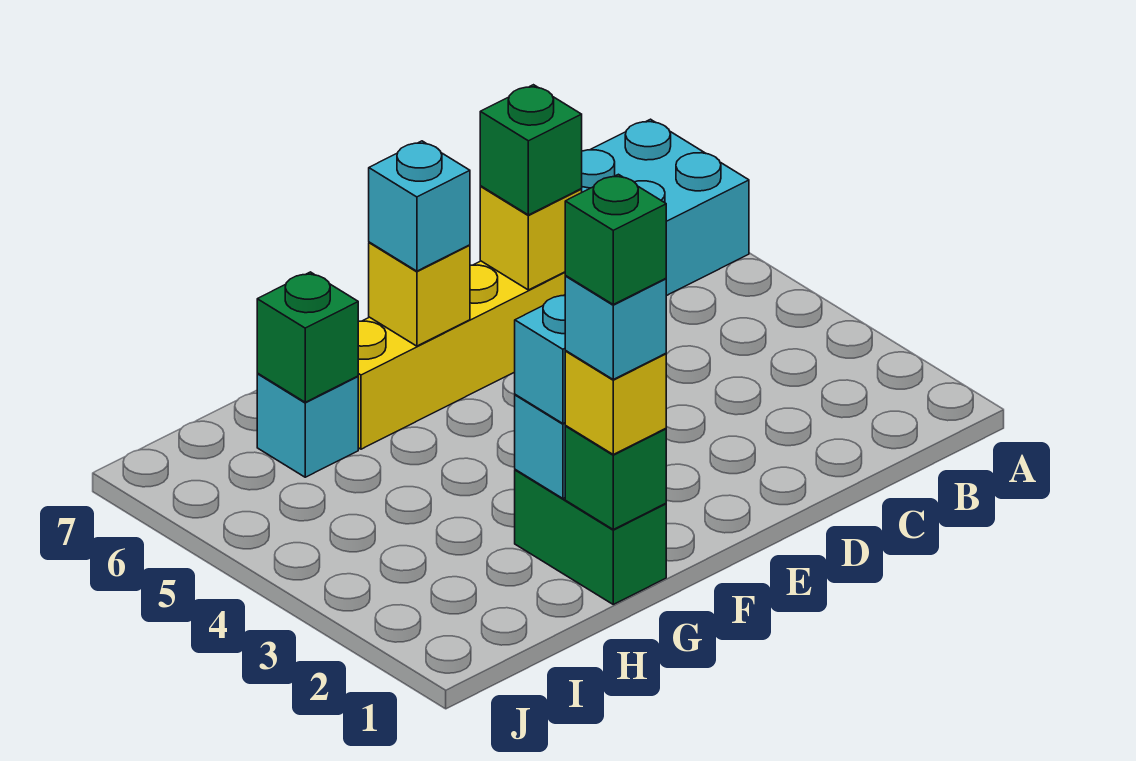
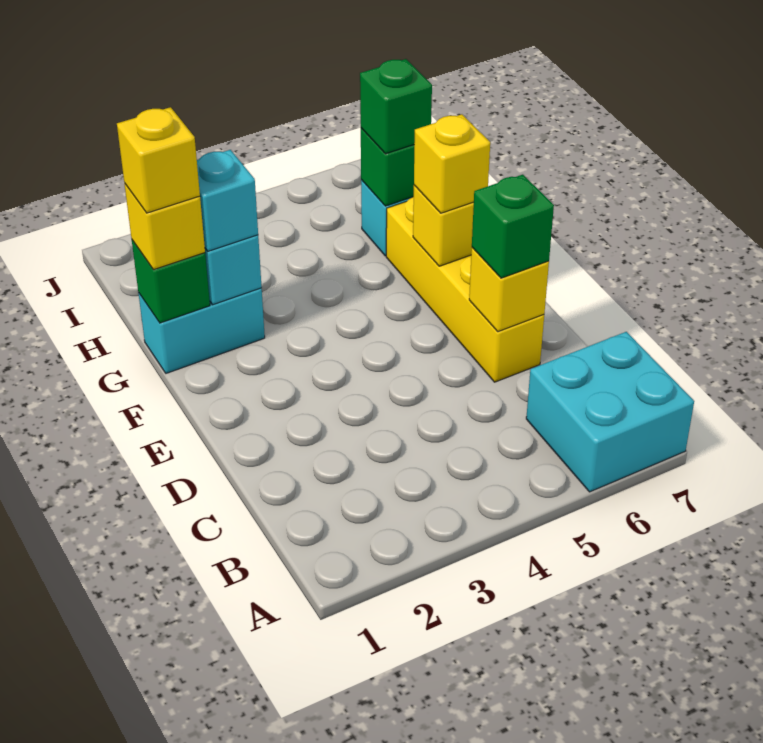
cyan brick F6 level 3 -> yellow brick F6 level 3
green brick G1:G2 level 1 -> cyan brick G1:G2 level 1
cyan brick G1 level 4 -> yellow brick G1 level 4
green brick G1 level 5 -> green brick H6 level 3

